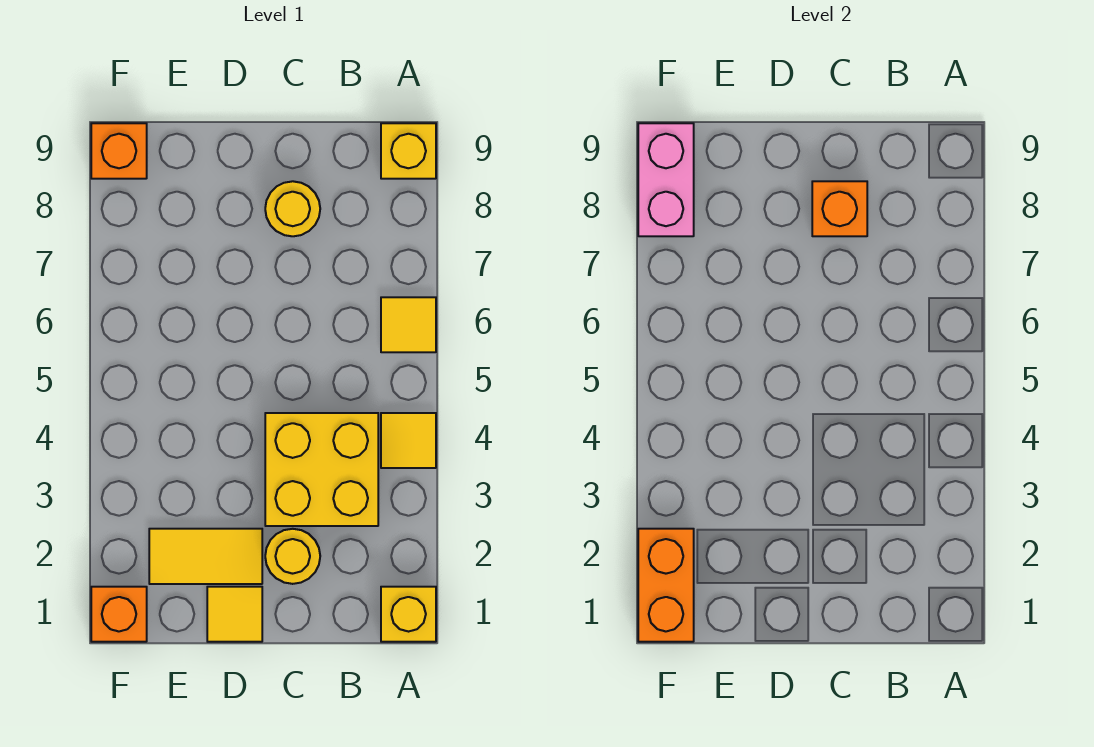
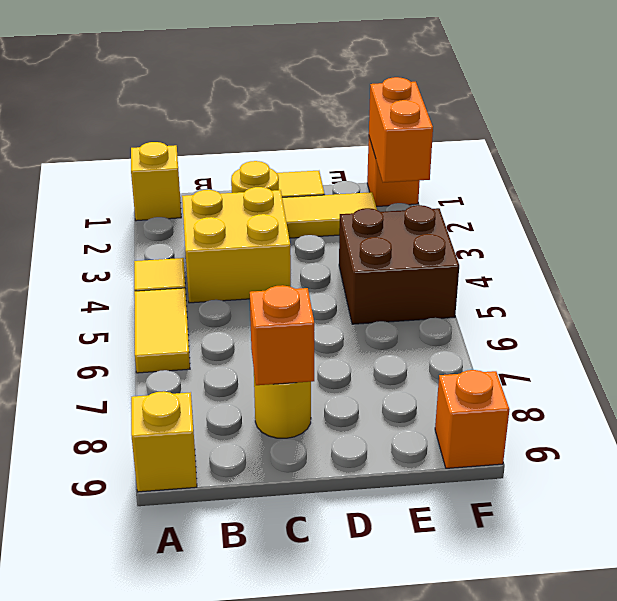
yellow tile A6 level 1 -> yellow tile A5:A6 level 1
none -> brown brick E4:F5 level 1
pink brick F8:F9 level 2 -> none

